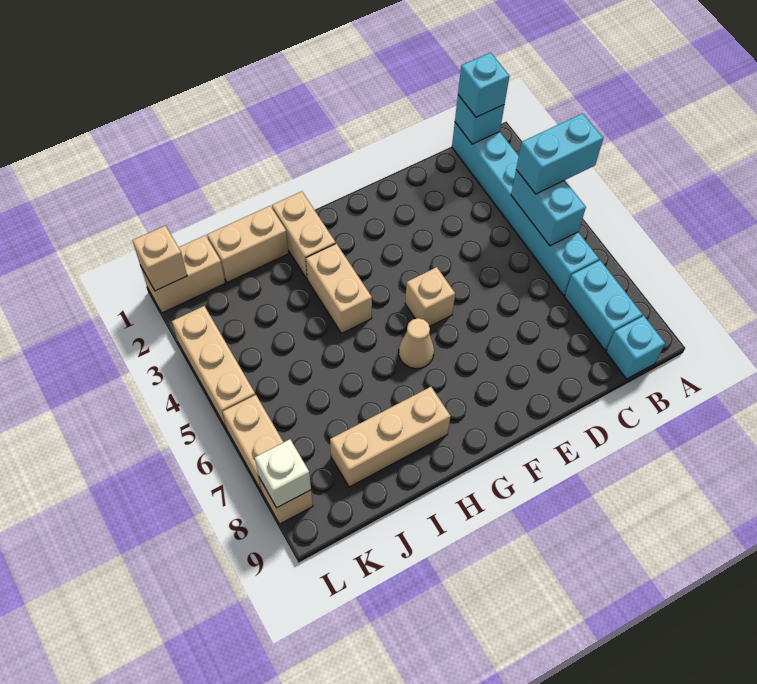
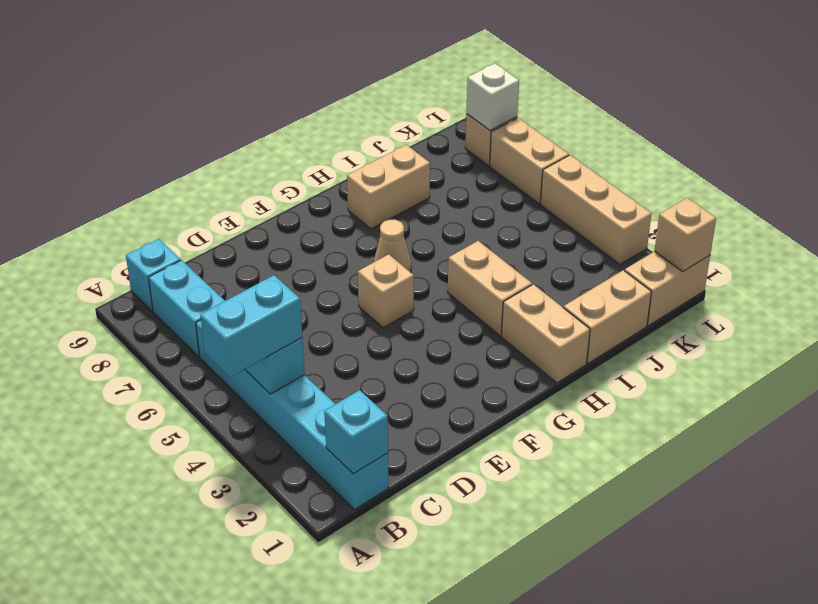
cyan brick B1 level 3 -> none
tan brick H8:J8 level 1 -> tan brick H8:I8 level 1

